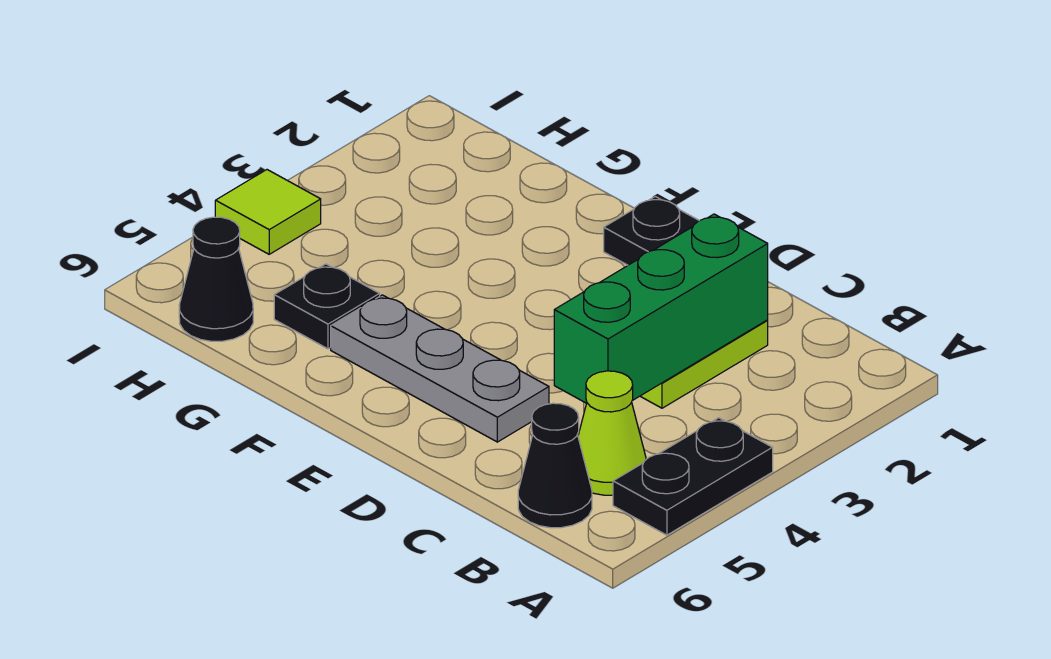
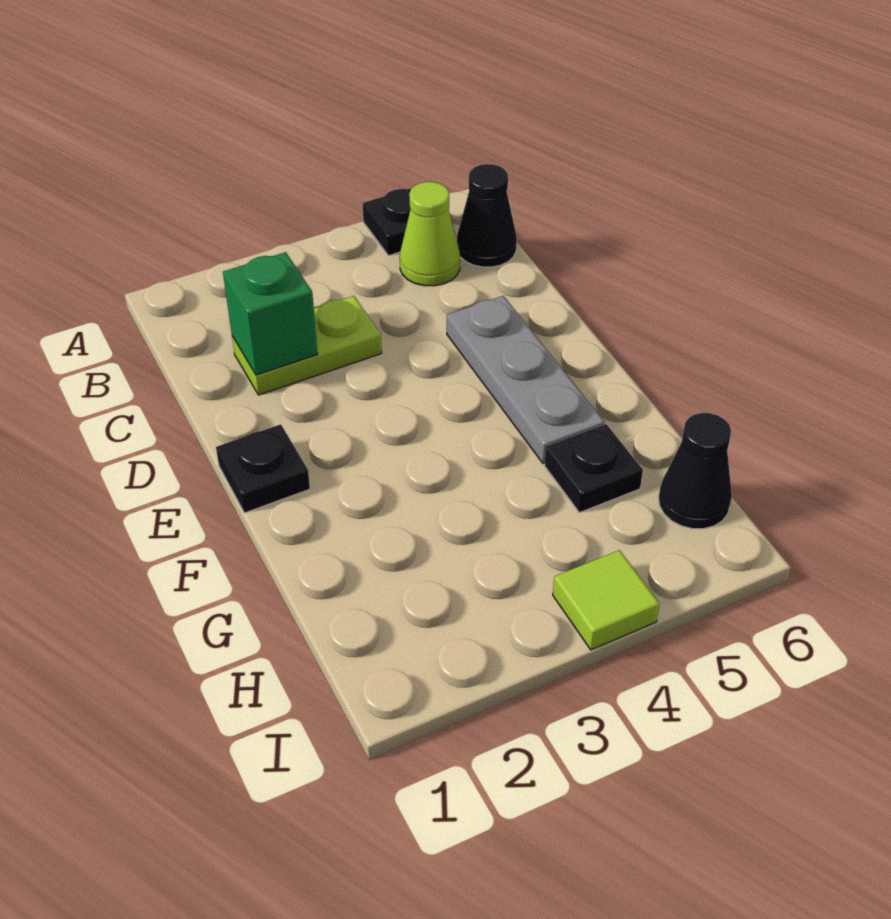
black plate A4:A5 level 1 -> black plate A5 level 1
green brick C2:C4 level 2 -> green brick C2 level 2

